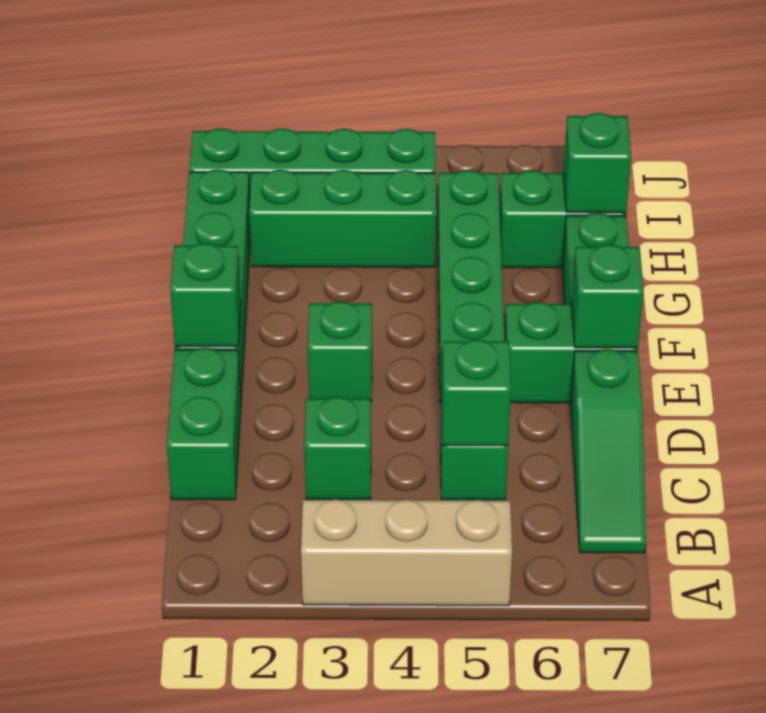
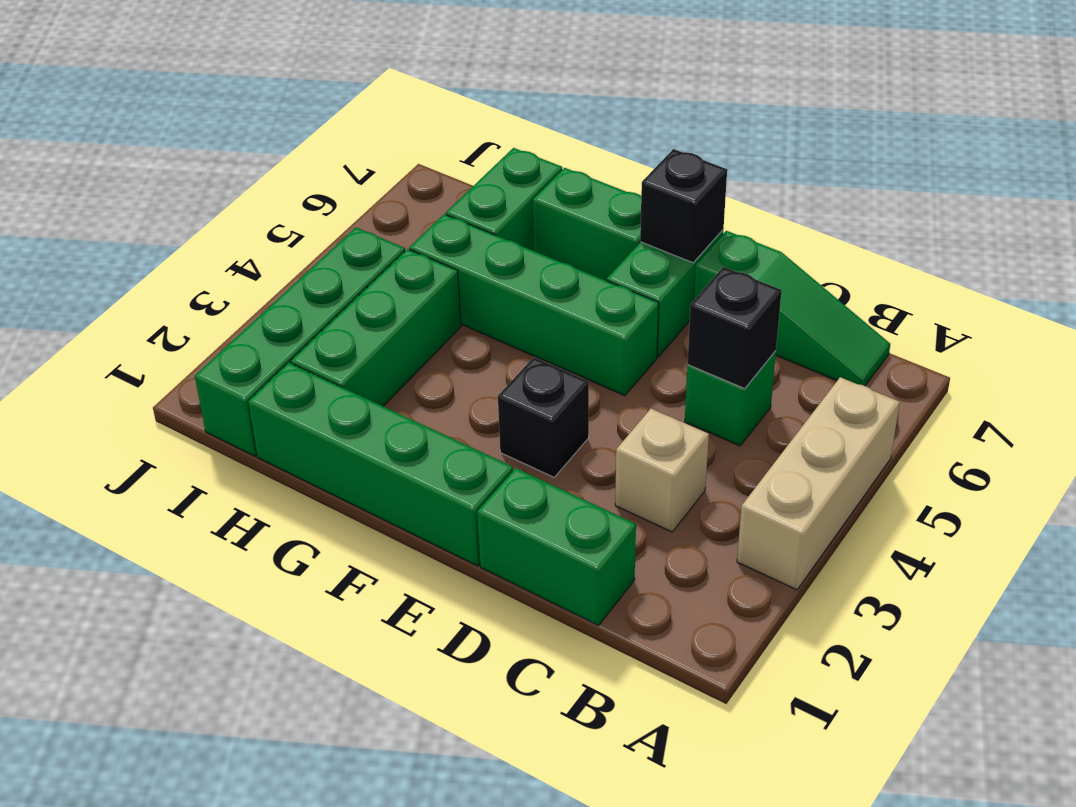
green brick C3 level 1 -> tan brick C3 level 1
green brick C5 level 2 -> black brick C5 level 2
green brick E1 level 2 -> none
green brick E3 level 1 -> black brick E3 level 1
green brick E7 level 2 -> black brick E7 level 2
green brick H7 level 2 -> none

